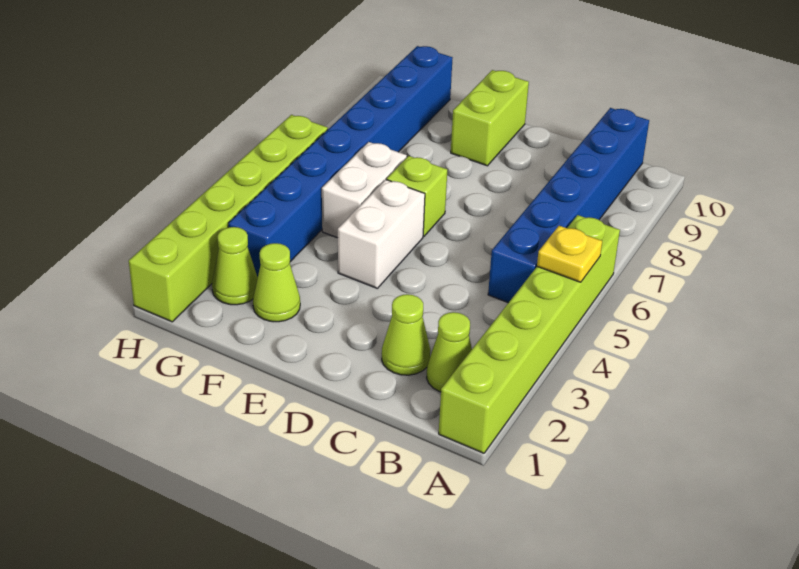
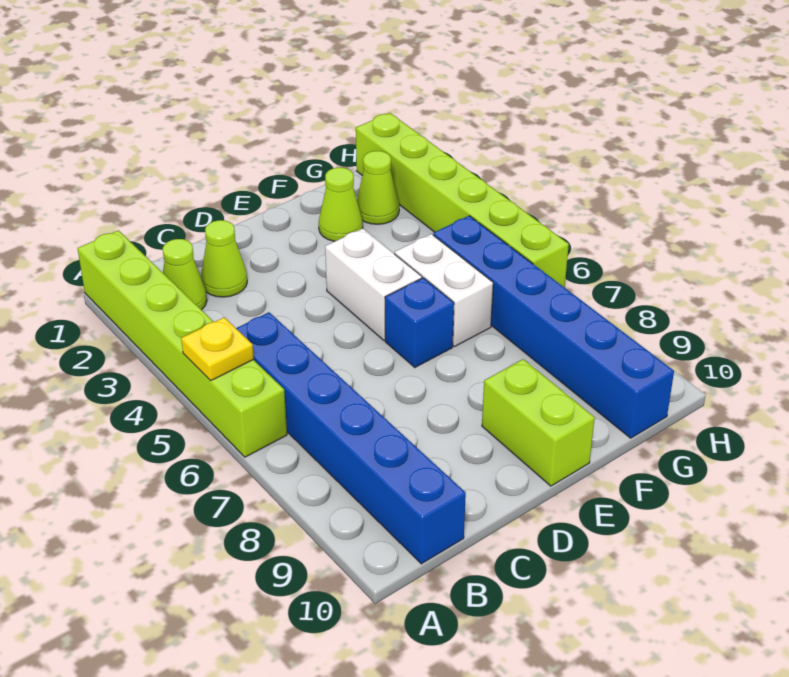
lime brick E6 level 1 -> blue brick E6 level 1
blue brick G3:G10 level 1 -> blue brick G5:G10 level 1

